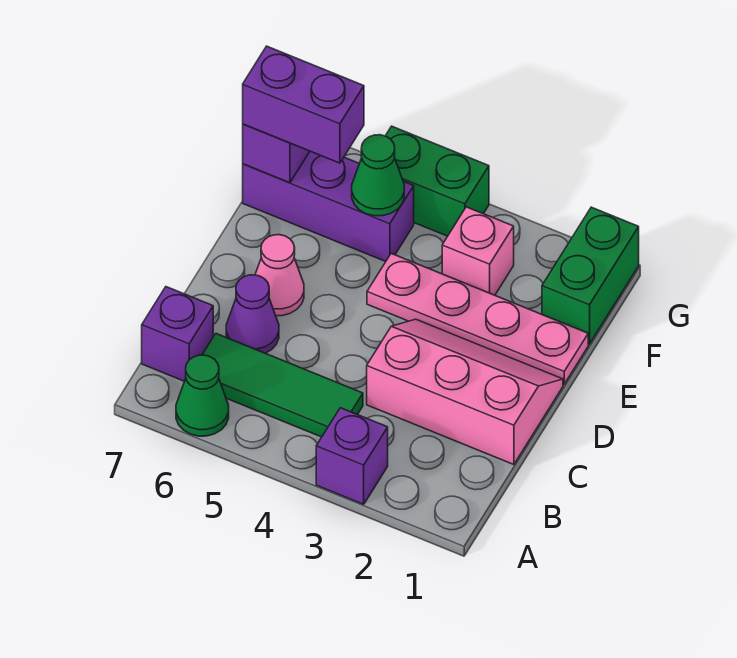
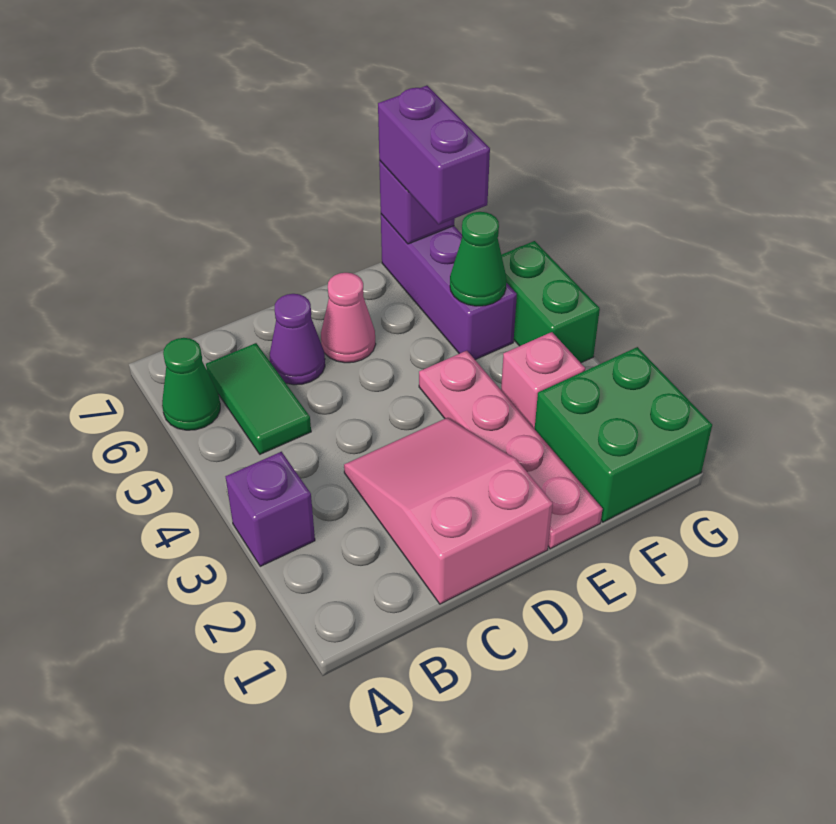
green tile B4:B6 level 1 -> green tile B5:B6 level 1
purple brick B7 level 1 -> none
pink slope C1:D3 level 1 top C -> pink slope C1:D3 level 1 top 1
green brick F1:G1 level 1 -> green brick F1:G2 level 1

